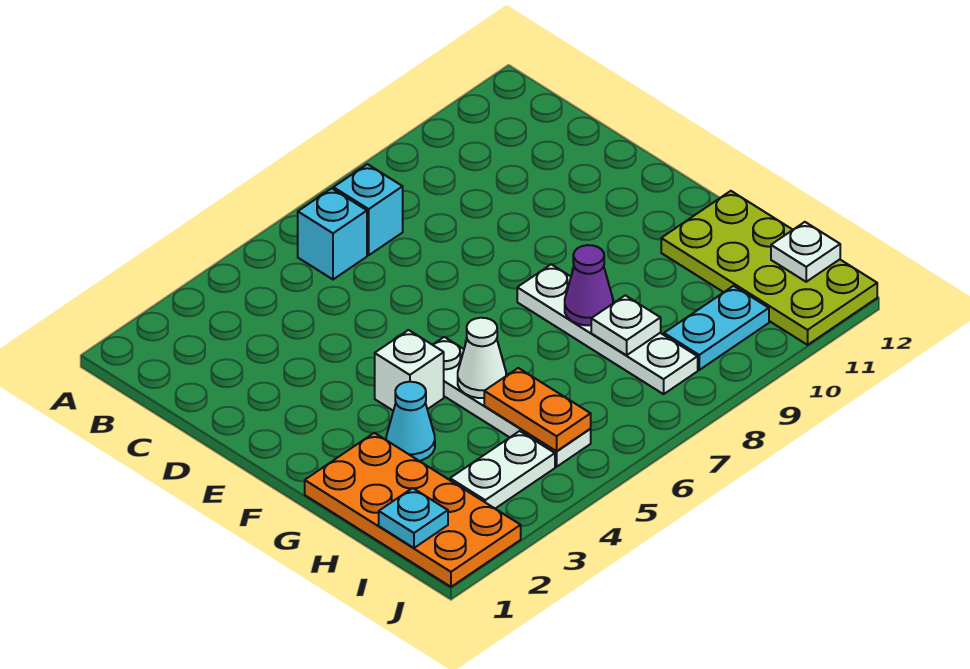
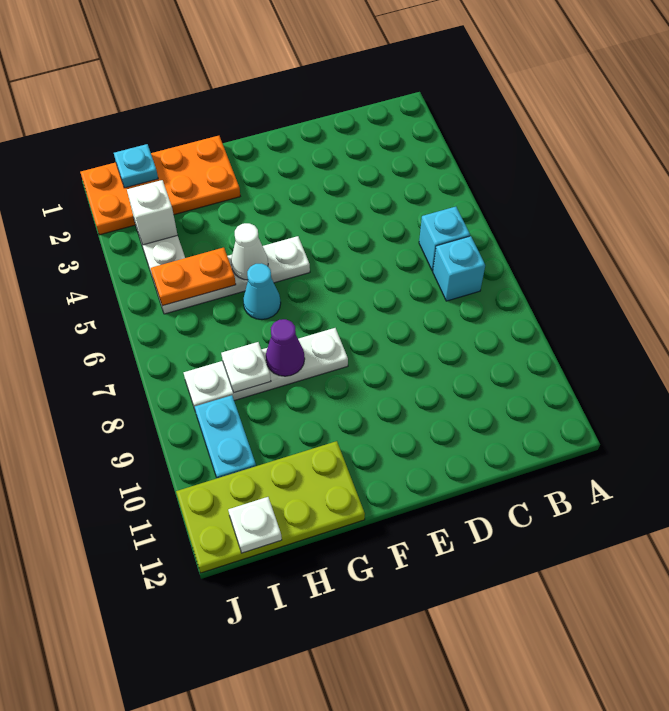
white brick F4 level 1 -> white brick I3 level 2
cyan cone G3 level 1 -> cyan cone G6 level 1

